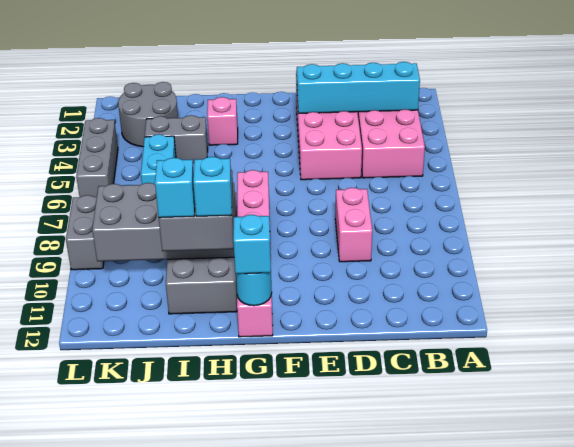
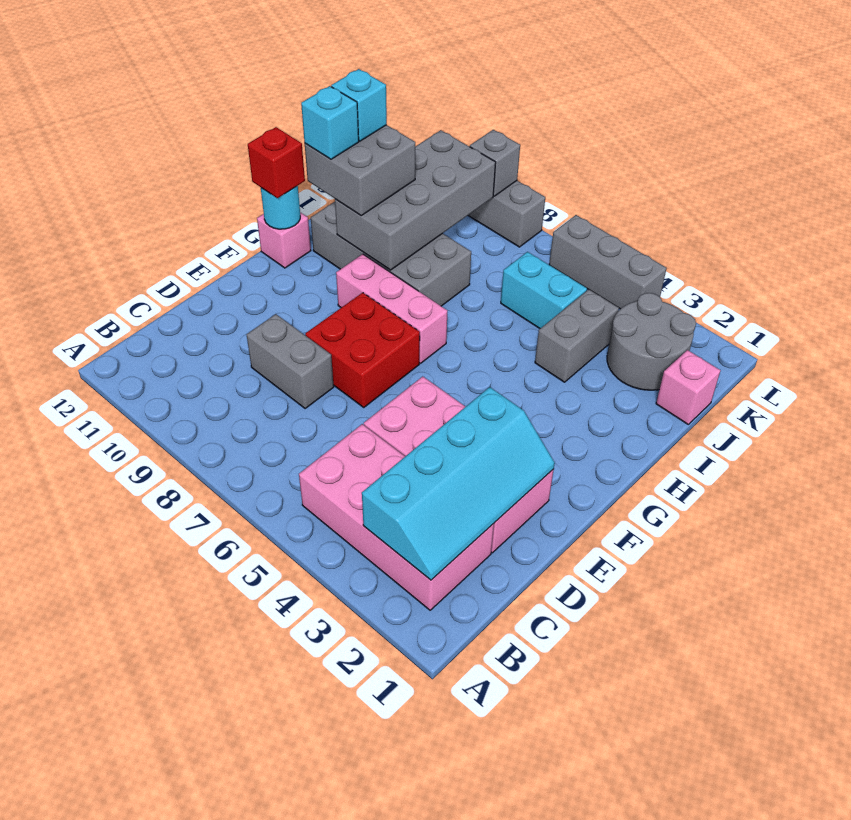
pink brick D8:D9 level 1 -> grey brick D8:D9 level 1
none -> red brick E7:F8 level 1
cyan brick G12 level 3 -> red brick G12 level 3
pink brick H3 level 1 -> pink brick J1 level 1
none -> grey brick L9 level 2

